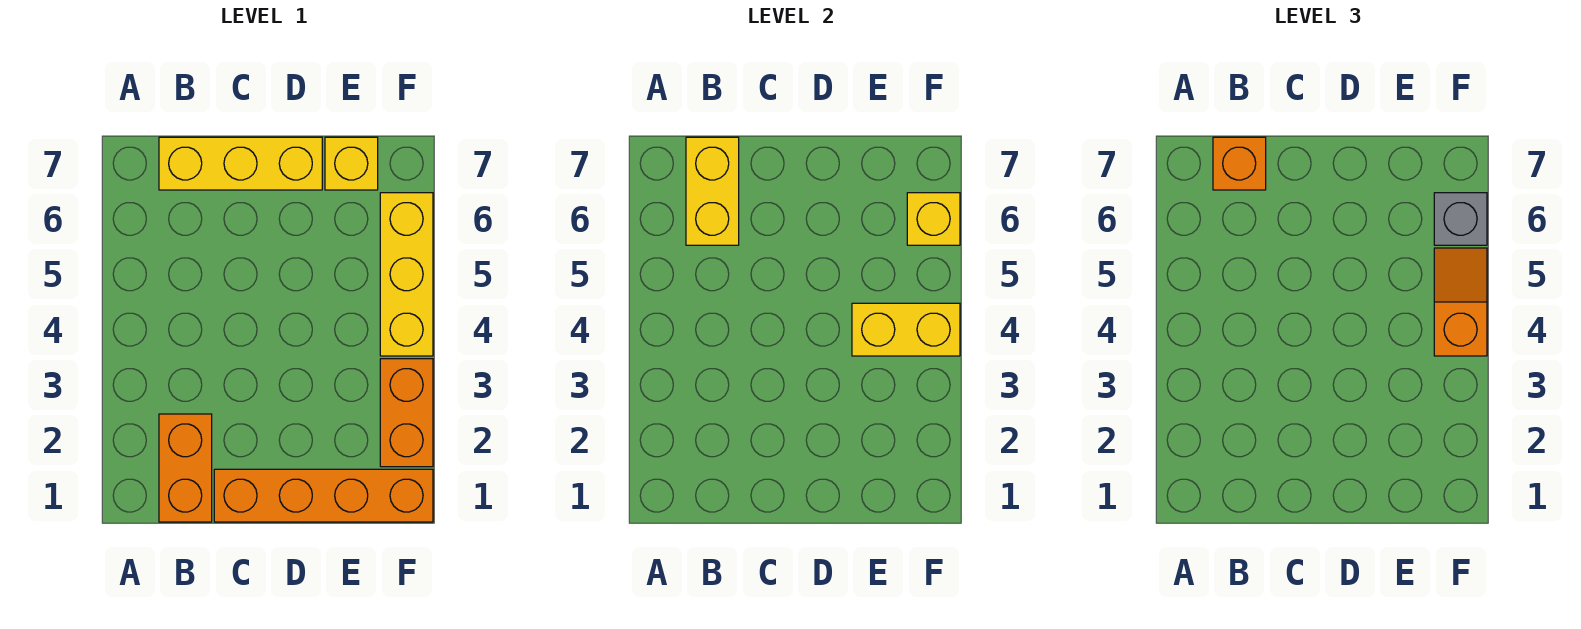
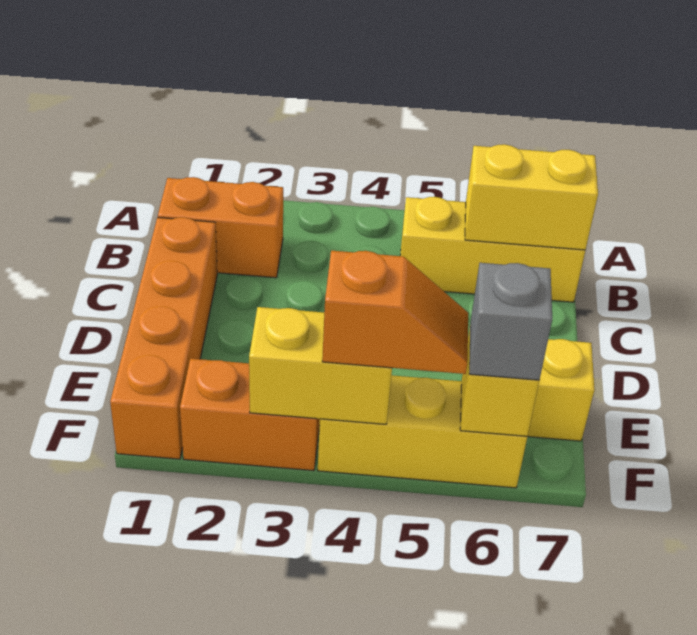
yellow brick B7:D7 level 1 -> yellow brick B5:B7 level 1
orange brick B7 level 3 -> none
yellow brick E4:F4 level 2 -> yellow brick F3:F4 level 2

